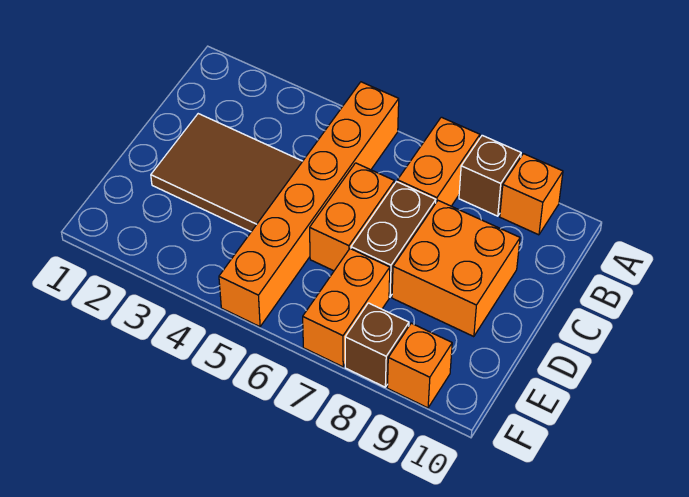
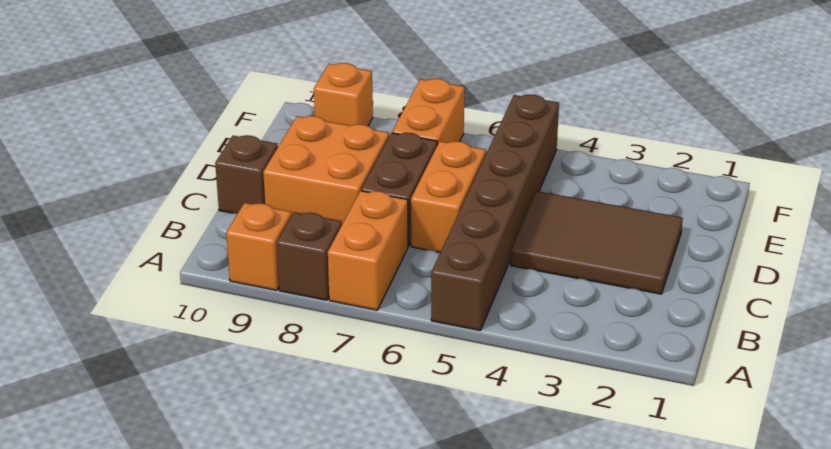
orange brick A5:F5 level 1 -> brown brick A5:F5 level 1
brown brick F8 level 1 -> brown brick C10 level 1

